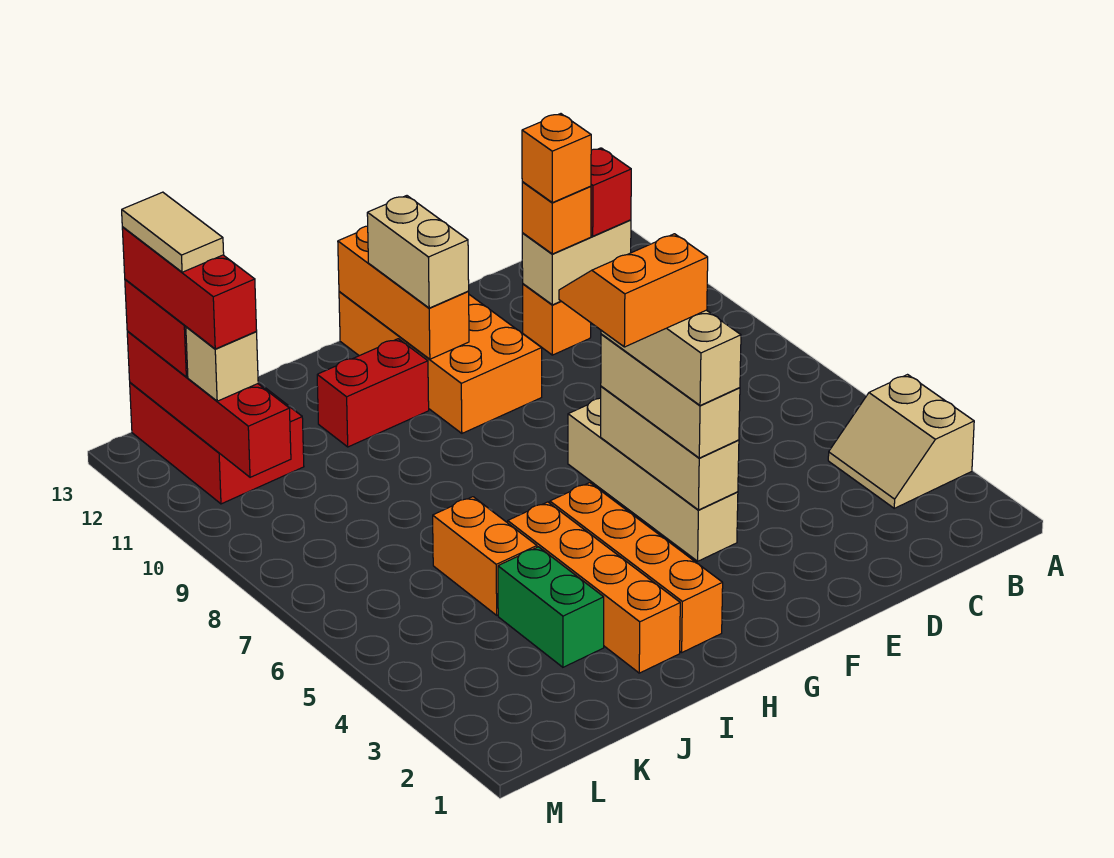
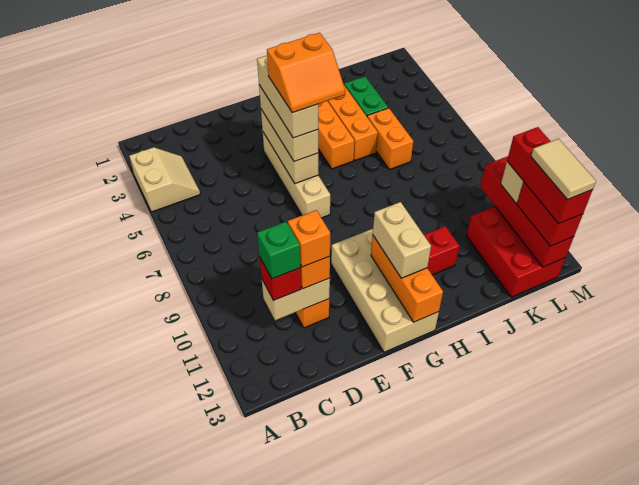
none -> green brick C11 level 4
orange brick F10:G13 level 1 -> tan brick F10:G13 level 1

